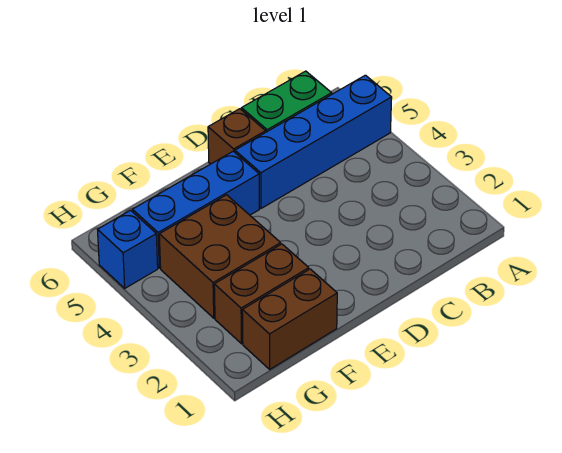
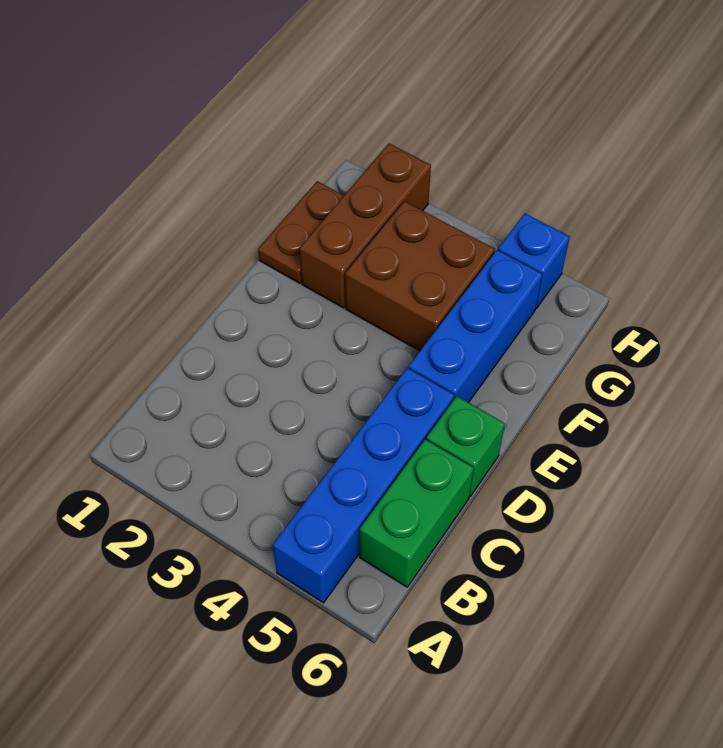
brown brick D6 level 1 -> green brick D6 level 1
brown brick F1:G1 level 1 -> brown plate F1:G1 level 1
brown brick F2:G2 level 1 -> brown brick F2:H2 level 1

